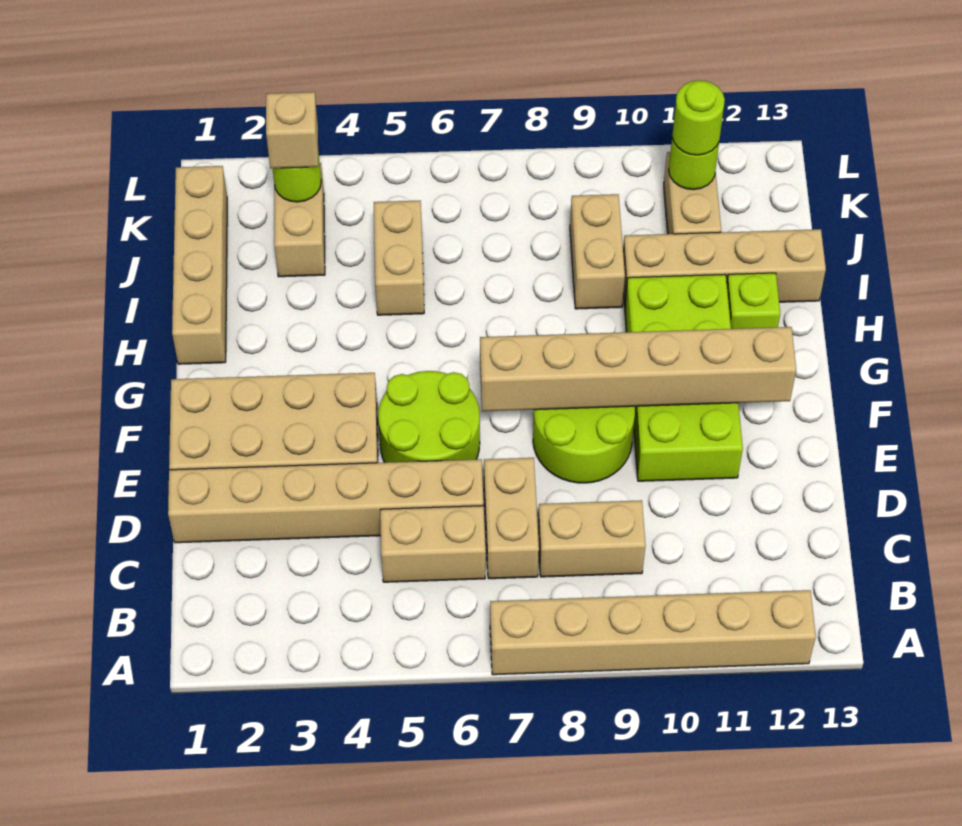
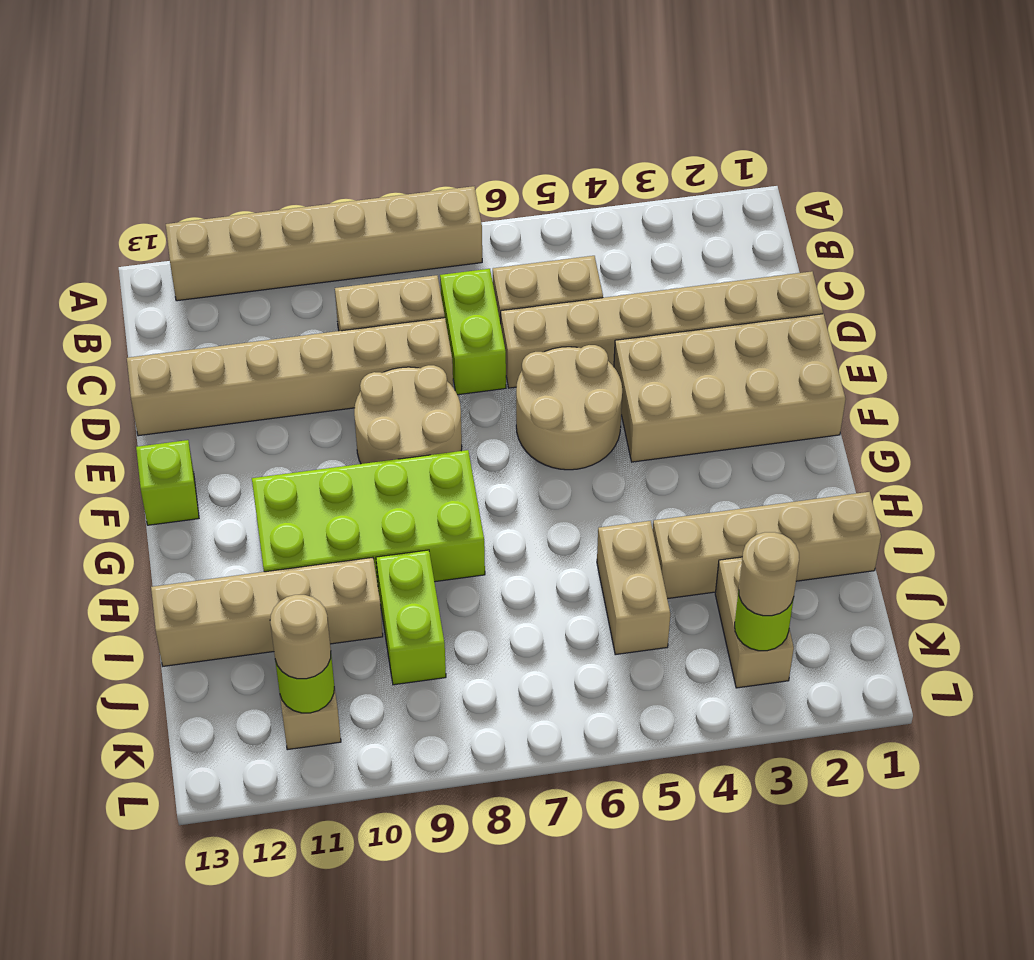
tan brick C7:D7 level 1 -> lime brick C7:D7 level 1
lime round brick E5:F6 level 1 -> tan round brick E5:F6 level 1
lime round brick E8:F9 level 1 -> tan round brick E8:F9 level 1
lime brick E10:H11 level 1 -> lime brick G8:H11 level 1
tan brick F7:F12 level 2 -> tan brick D8:D13 level 1
tan brick H1:K1 level 1 -> tan brick I1:I4 level 1
lime brick H12 level 1 -> lime brick F13 level 1
tan brick I9:J9 level 1 -> lime brick I9:J9 level 1
tan brick K3 level 3 -> tan round brick K3 level 3
lime round brick K11 level 3 -> tan round brick K11 level 3

